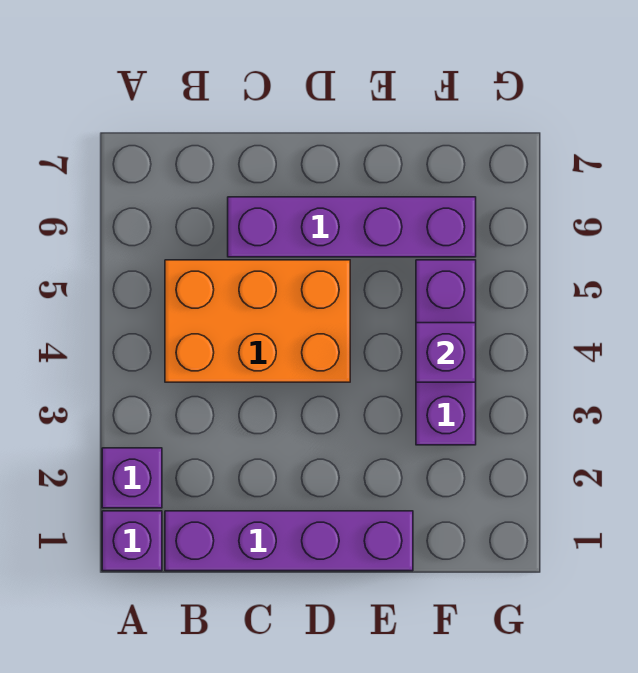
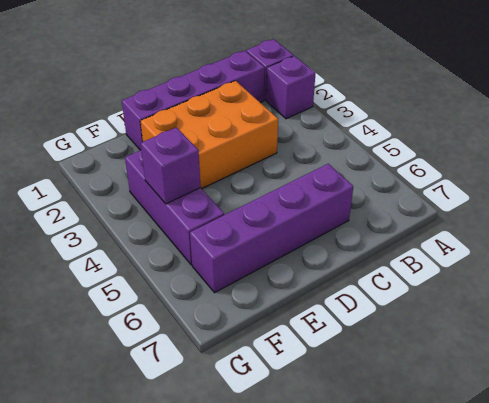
orange brick B4:D5 level 1 -> orange brick C2:E3 level 1

